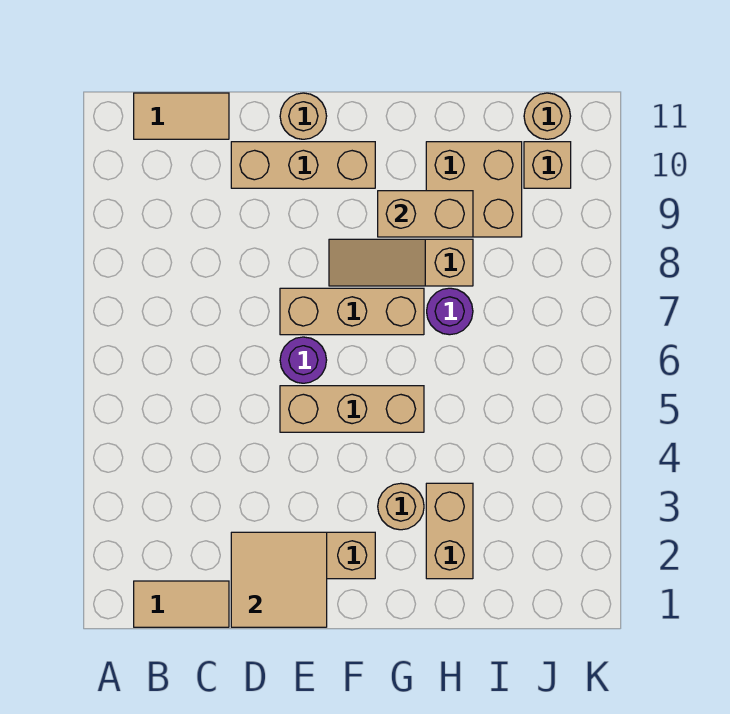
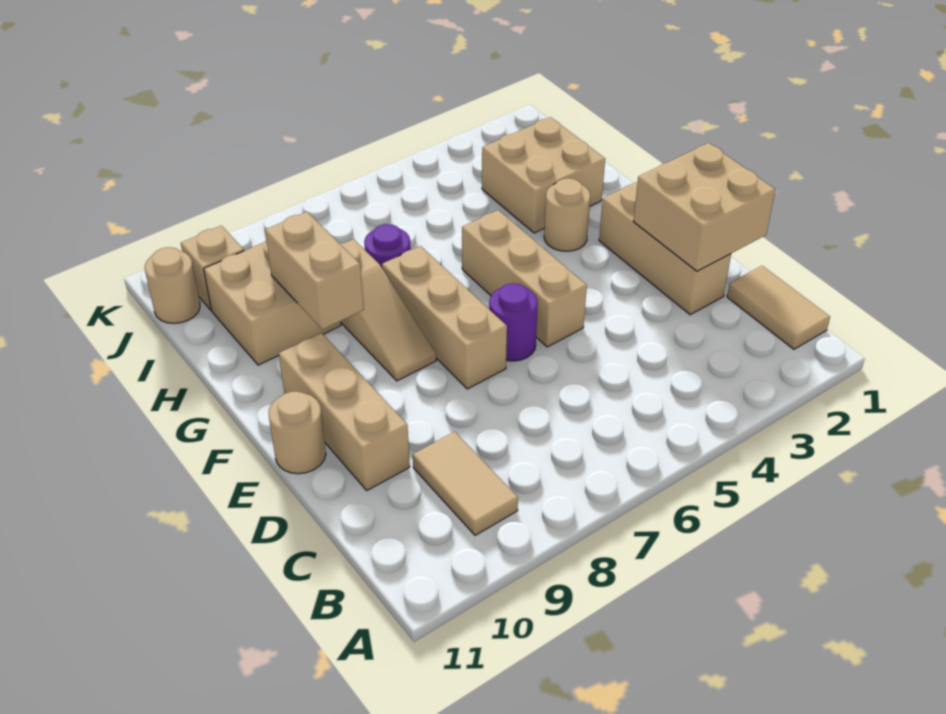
tan tile B11:C11 level 1 -> tan tile B9:C9 level 1
tan tile D1:E2 level 2 -> tan brick D1:E2 level 2
tan brick H2:H3 level 1 -> tan brick H2:I3 level 1

